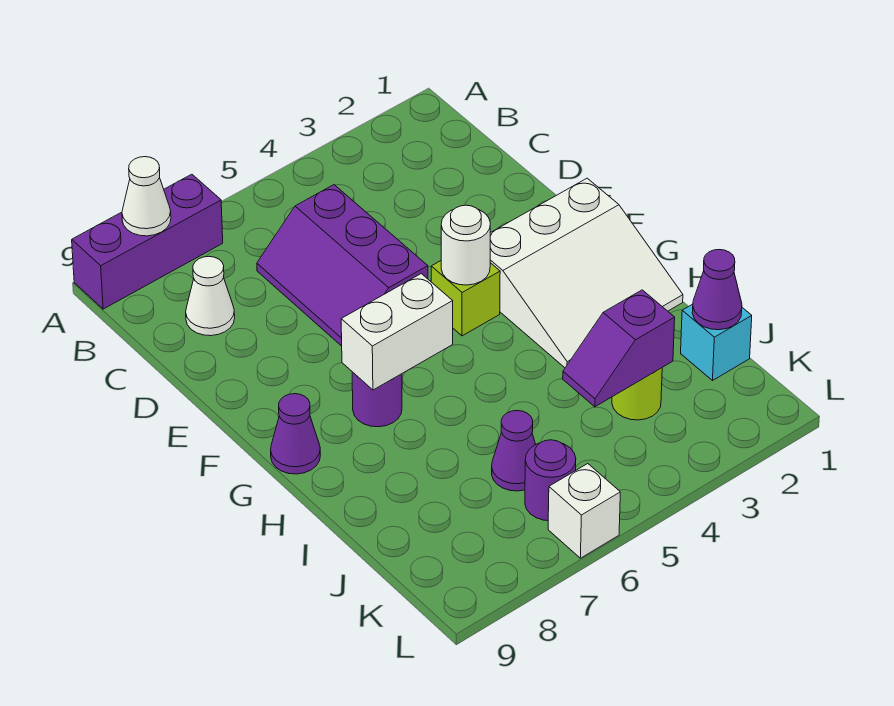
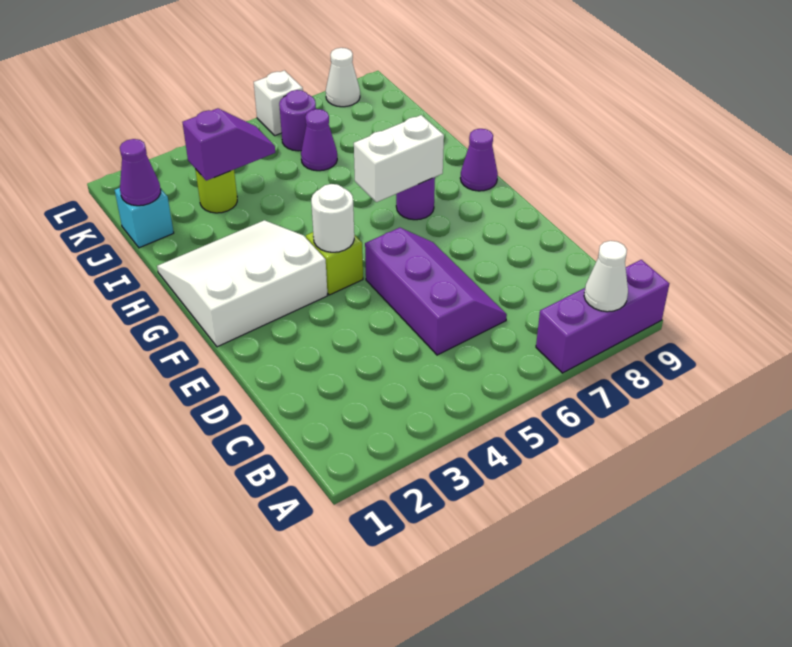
white cone C8 level 1 -> white cone L8 level 1

